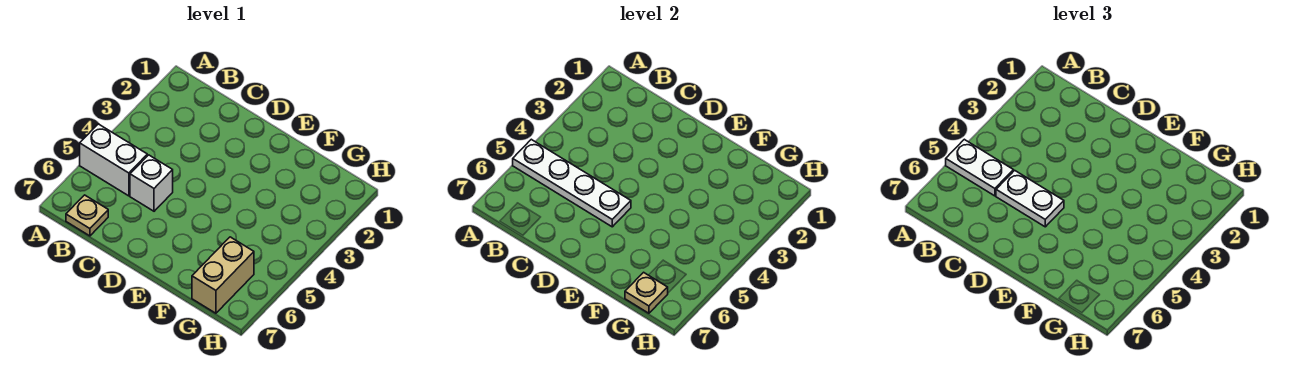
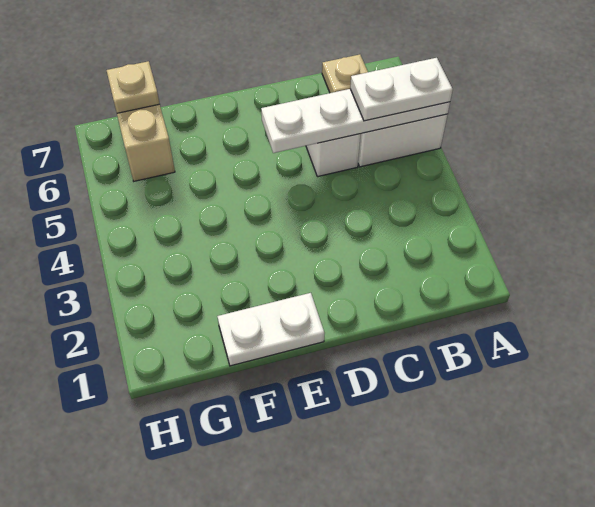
white plate C5:D5 level 3 -> white plate E1:F1 level 1

